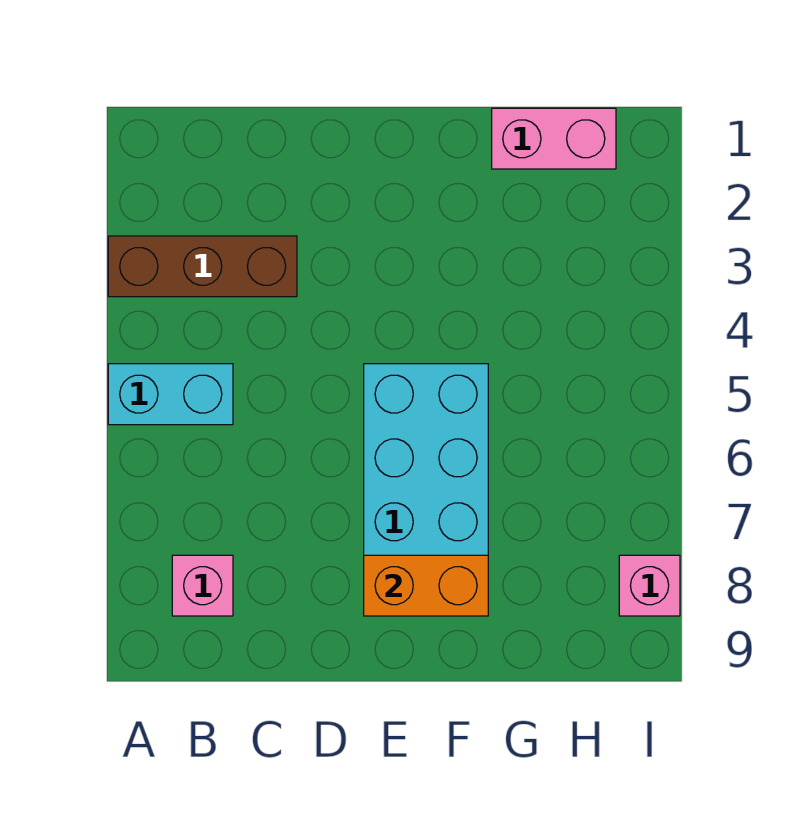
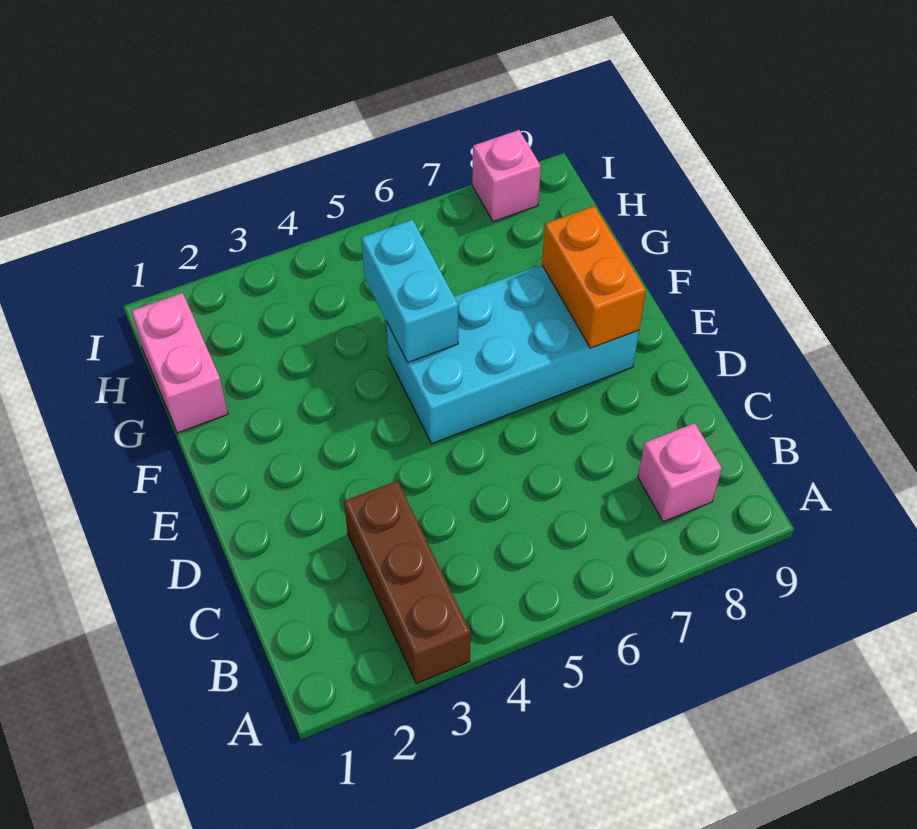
cyan brick A5:B5 level 1 -> cyan brick F5:G5 level 2

